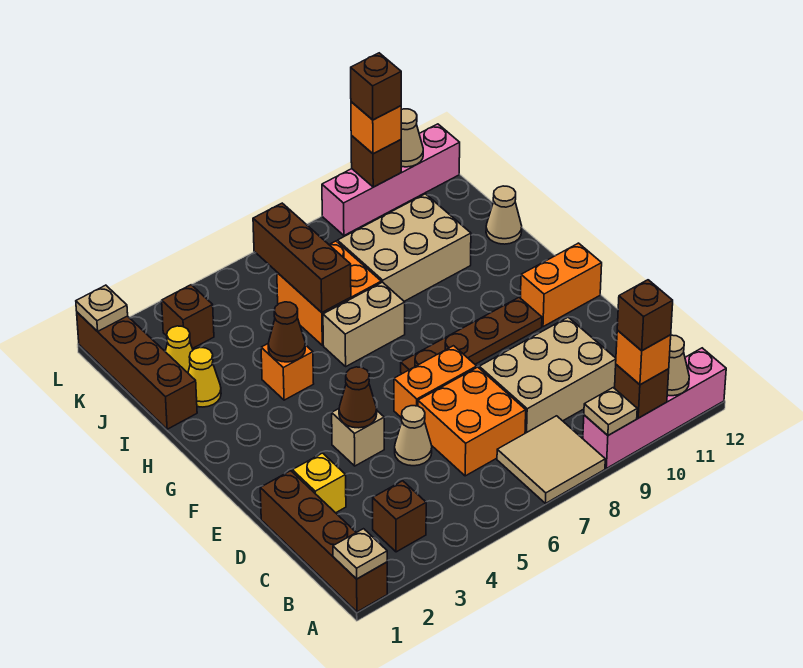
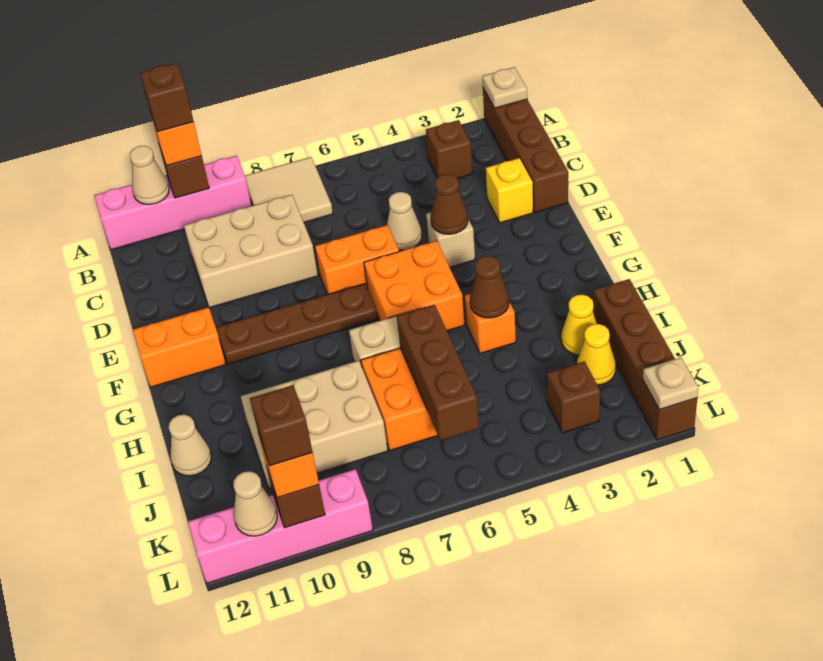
tan plate A9 level 2 -> none
orange brick C6:D7 level 1 -> orange brick F5:G6 level 1

